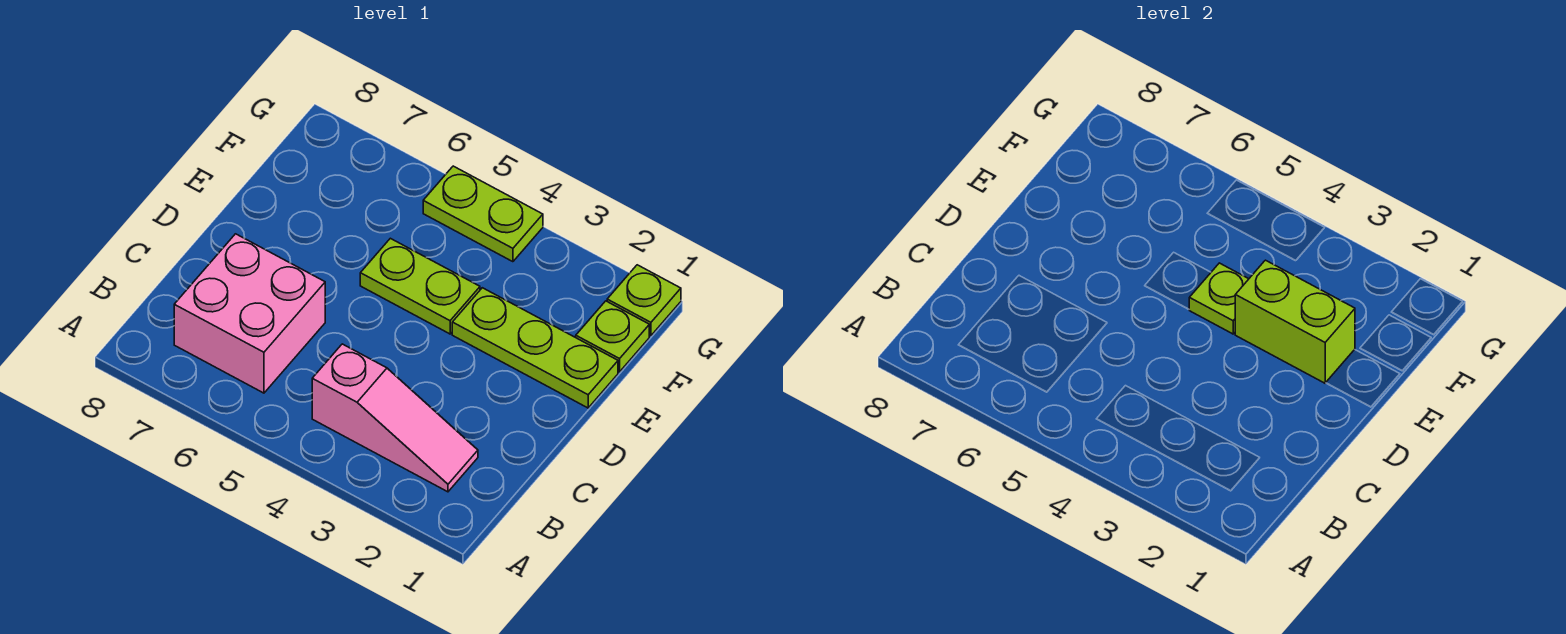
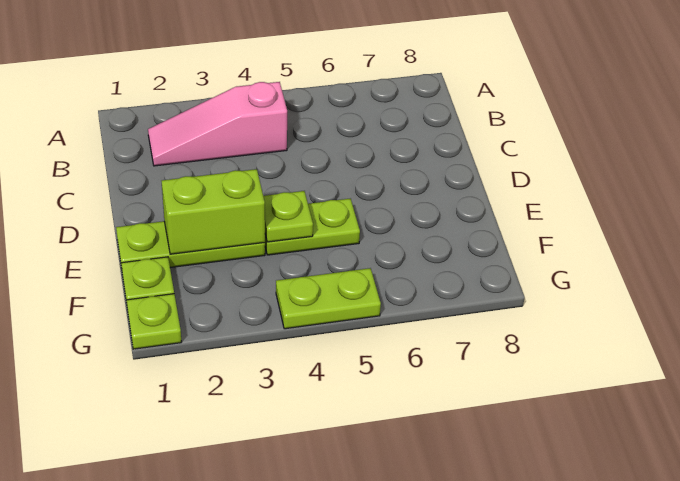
pink brick B6:C7 level 1 -> none

